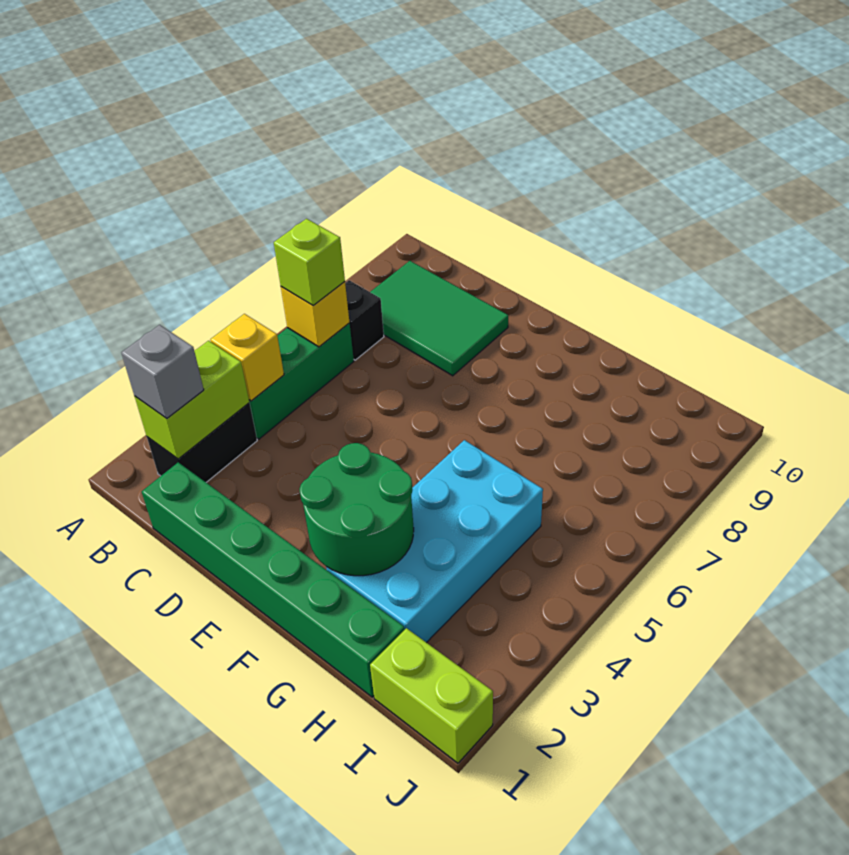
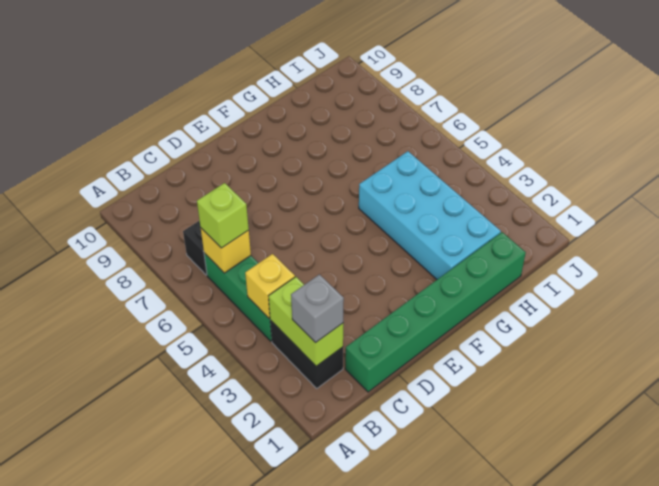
green tile B8:D9 level 1 -> none
green round brick F2:G3 level 2 -> none
lime brick I1:J1 level 1 -> none

